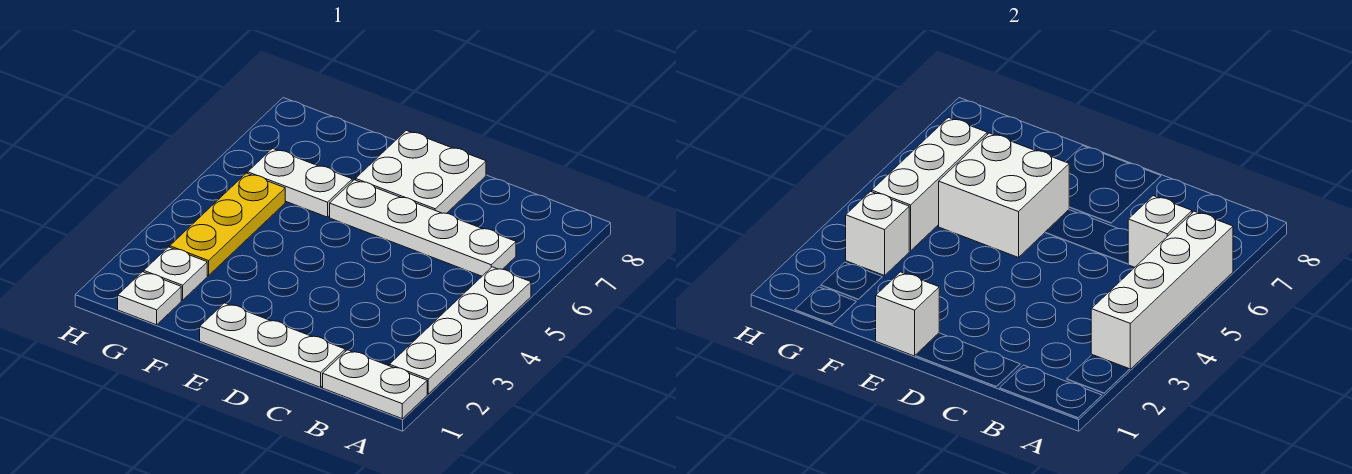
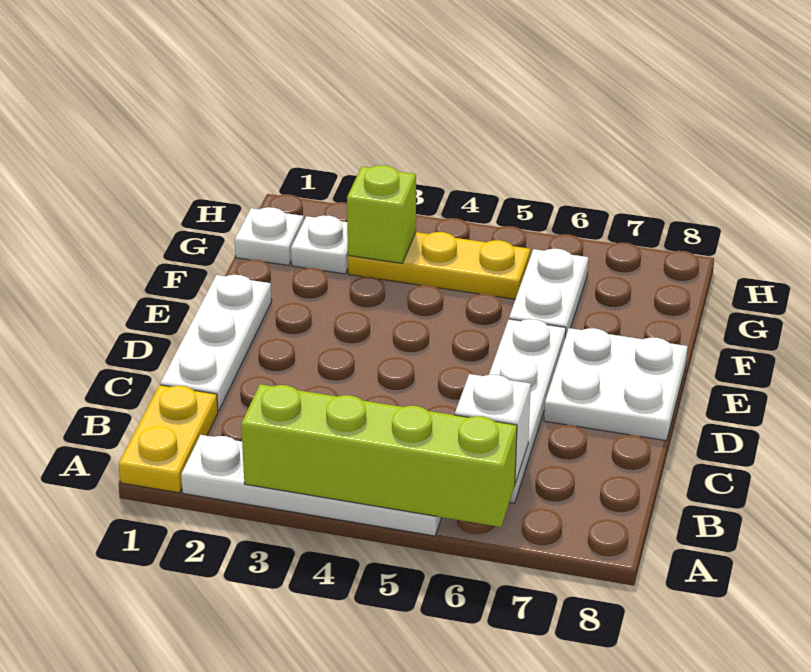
white plate A1:B1 level 1 -> yellow plate A1:B1 level 1
white brick A3:A6 level 2 -> lime brick A3:A6 level 2
white brick E1 level 2 -> none
white brick E5:F6 level 2 -> none
white brick G3 level 2 -> lime brick G3 level 2
white brick G4:G6 level 2 -> none

